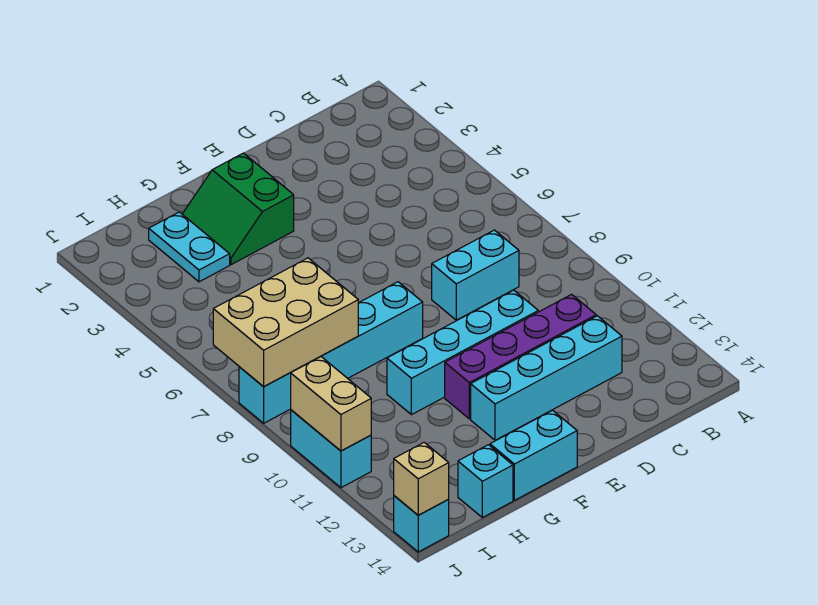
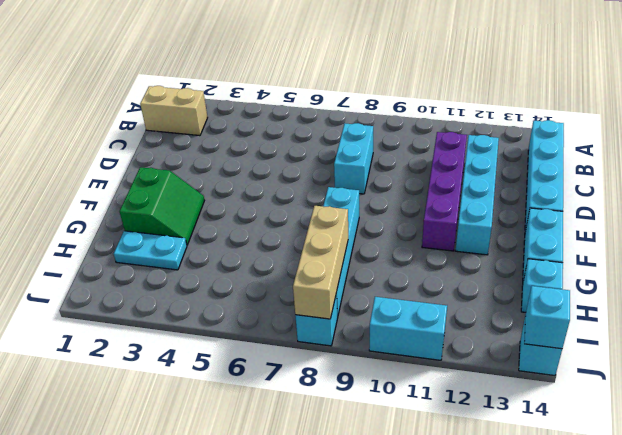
cyan brick D10:G10 level 1 -> cyan brick B14:E14 level 1
green slope F2:G3 level 1 top F -> green slope F2:G3 level 1 top 2
tan brick H7:J8 level 2 -> tan brick H8:J8 level 2
tan brick J10:J11 level 2 -> tan brick B1:B2 level 1
tan brick J14 level 2 -> cyan brick J14 level 2

